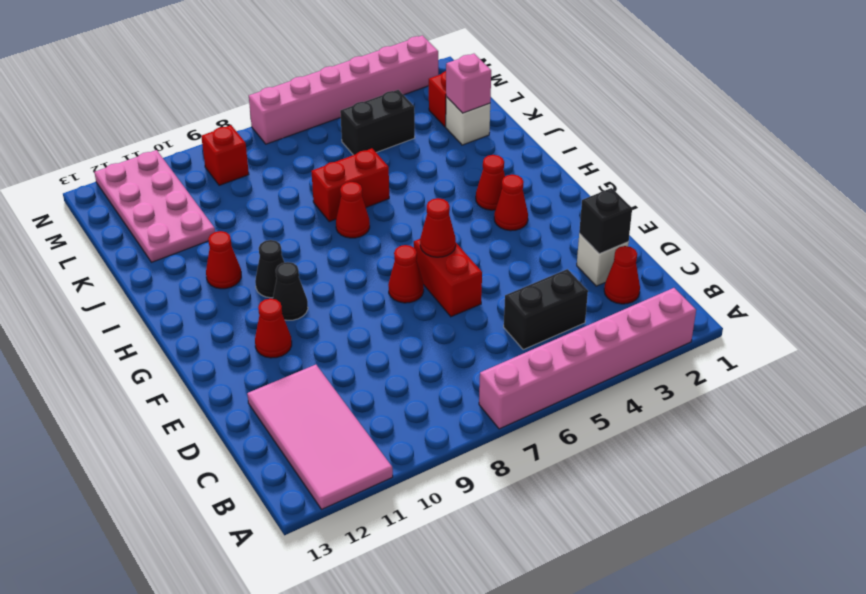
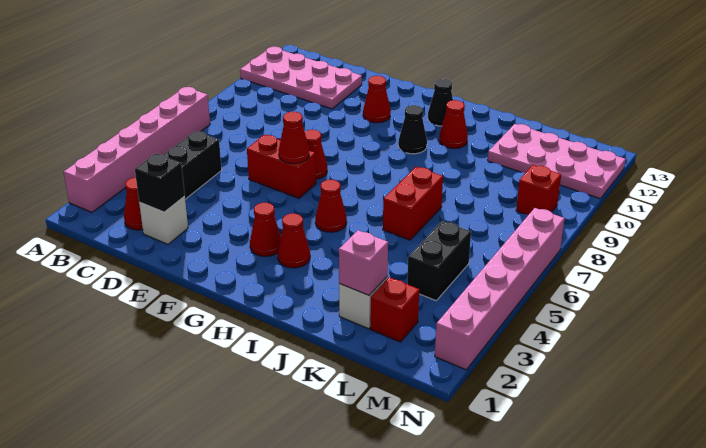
pink tile A11:D12 level 1 -> pink plate A11:D12 level 1
black cone G10 level 1 -> black cone H12 level 1
red cone I7 level 1 -> red cone H5 level 1

